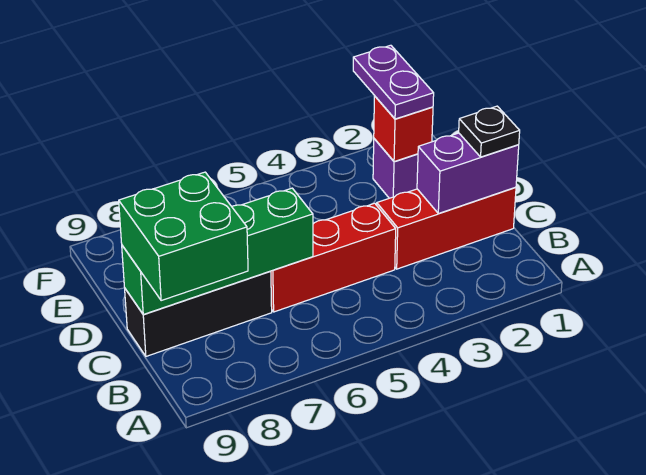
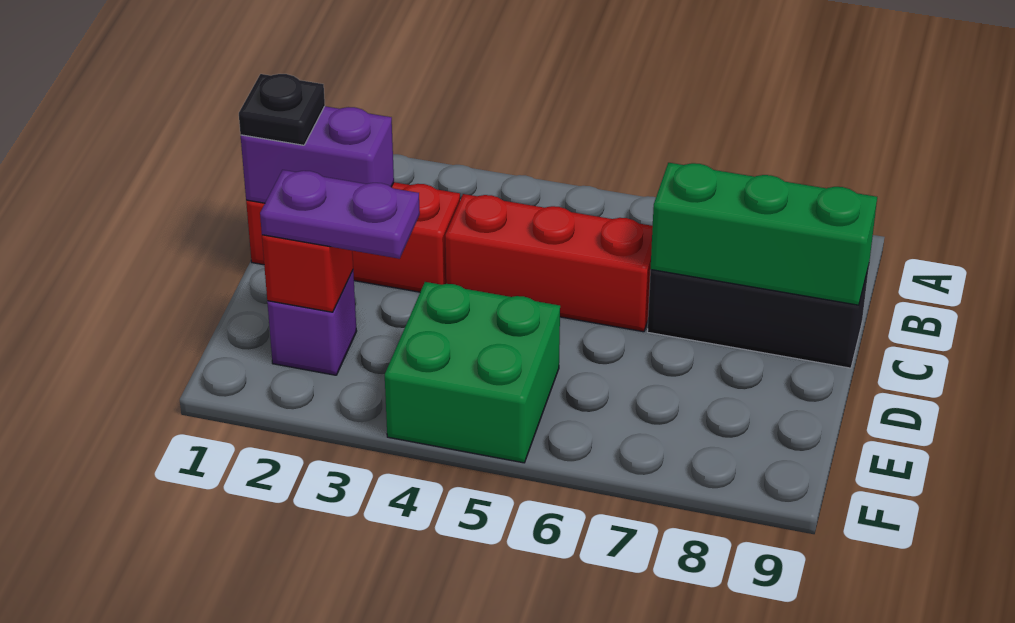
green brick B8:C9 level 3 -> green brick E4:F5 level 1
green brick C6:C9 level 2 -> green brick C7:C9 level 2
purple plate E2:F2 level 3 -> purple plate E2:E3 level 3

